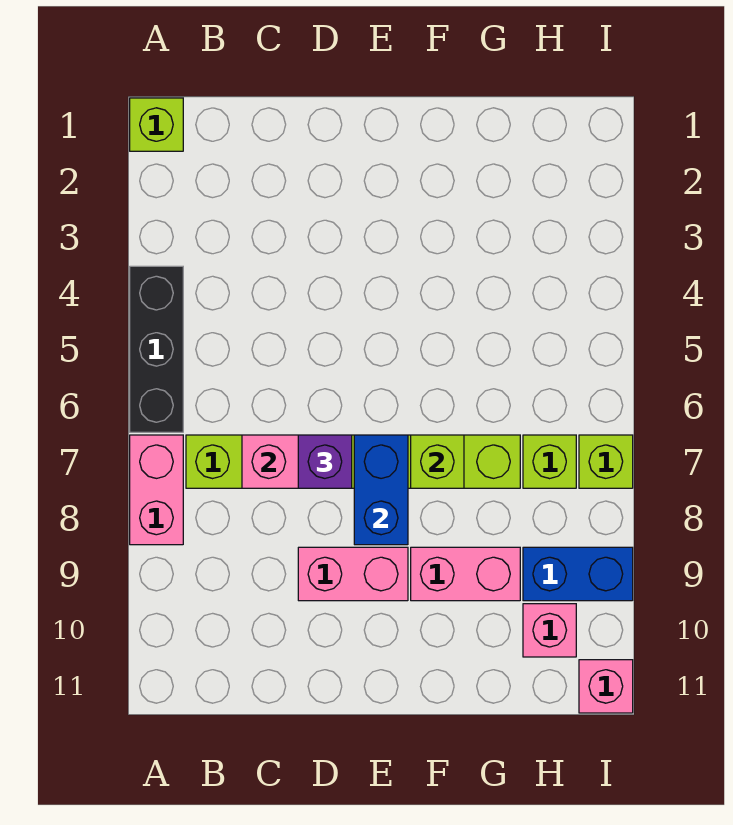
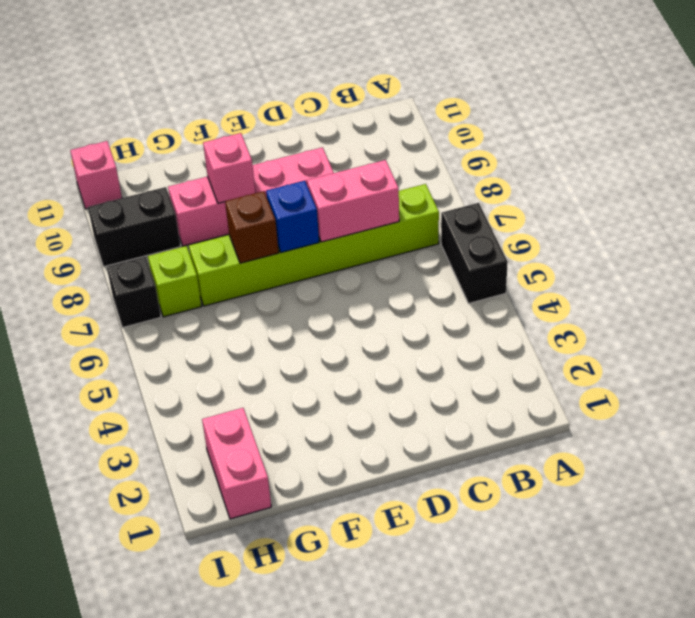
lime brick A1 level 1 -> none
black brick A4:A6 level 1 -> black brick A5:A6 level 1
pink brick A7:A8 level 1 -> pink brick H1:H2 level 1
purple brick D7 level 3 -> none
blue brick E7:E8 level 2 -> blue brick E7 level 2
lime brick F7 level 2 -> brown brick F7 level 2
blue brick H9:I9 level 1 -> black brick H9:I9 level 1
pink brick H10 level 1 -> pink brick F9 level 2
lime brick I7 level 1 -> black brick I7 level 1

